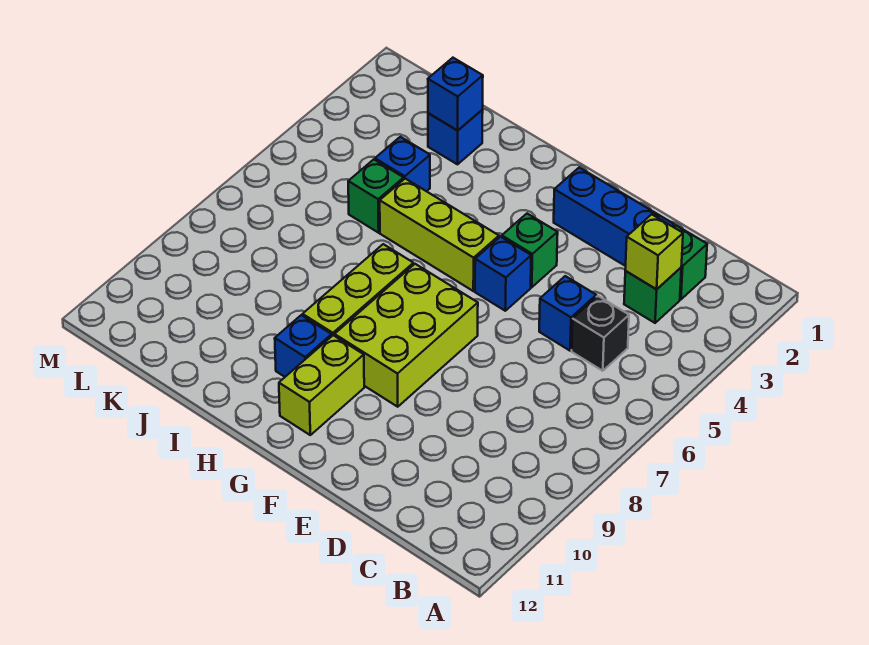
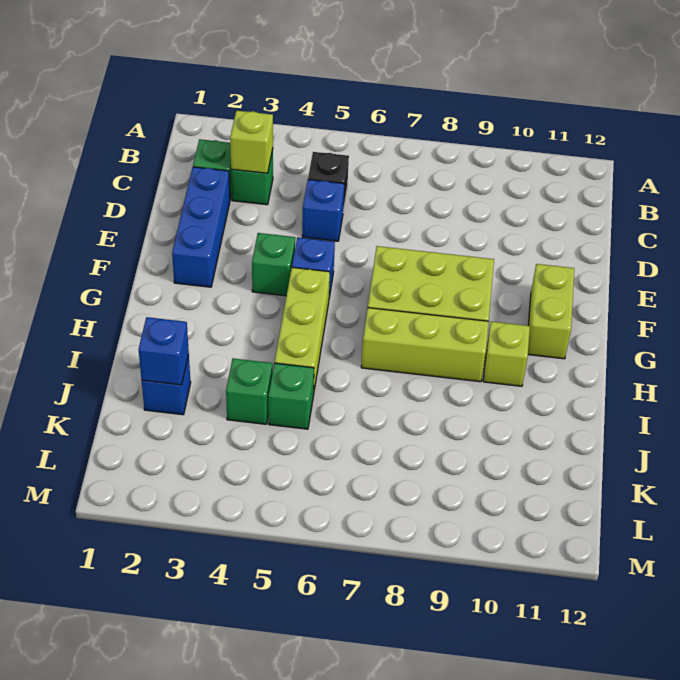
lime brick G10:G11 level 1 -> lime brick F11:G11 level 1
blue brick H10 level 1 -> lime brick H10 level 1
blue brick J4 level 1 -> green brick J4 level 1

